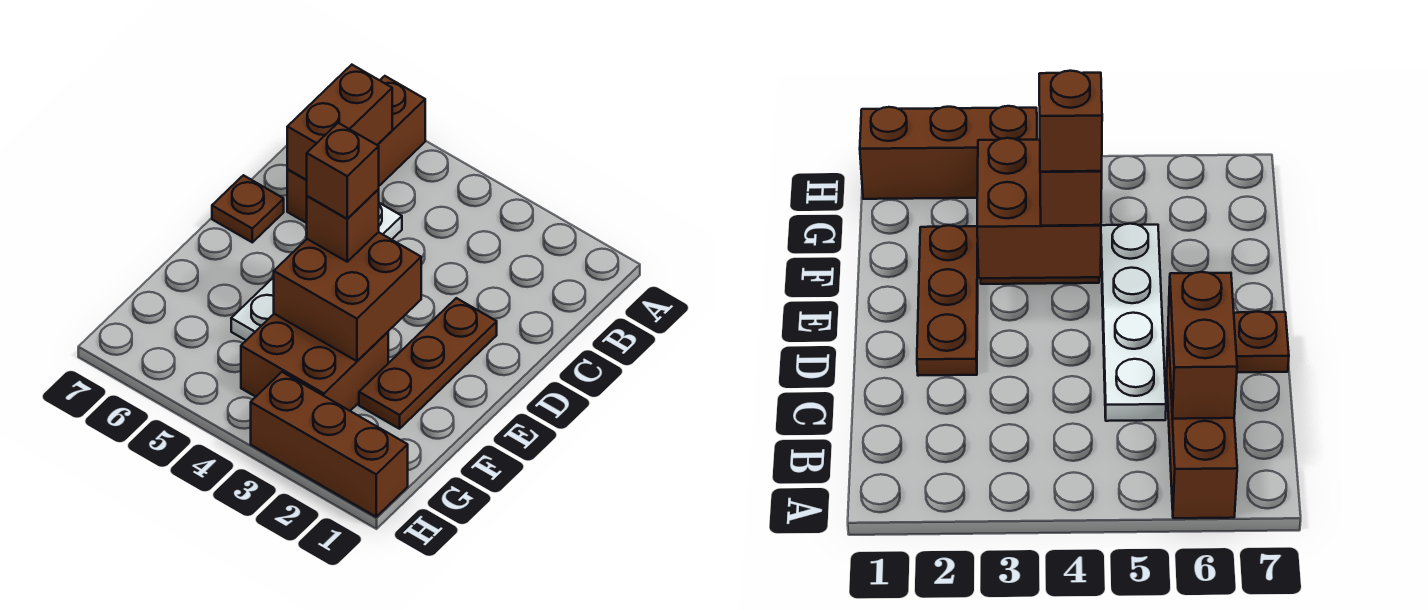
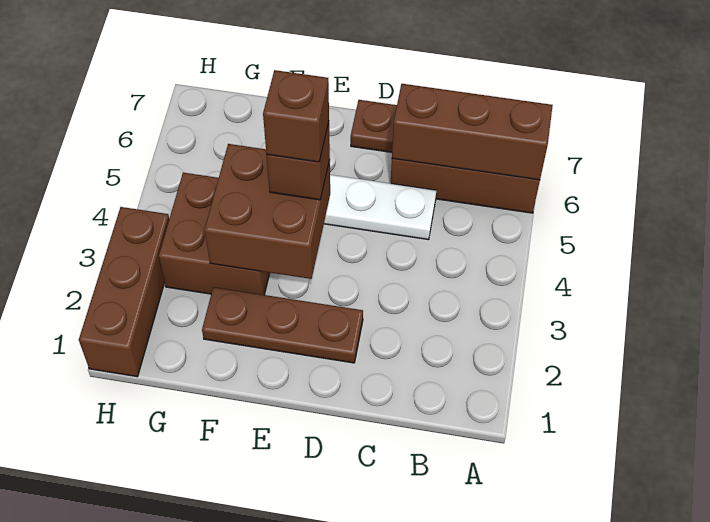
brown brick B6:C6 level 2 -> brown brick A6:C6 level 2

